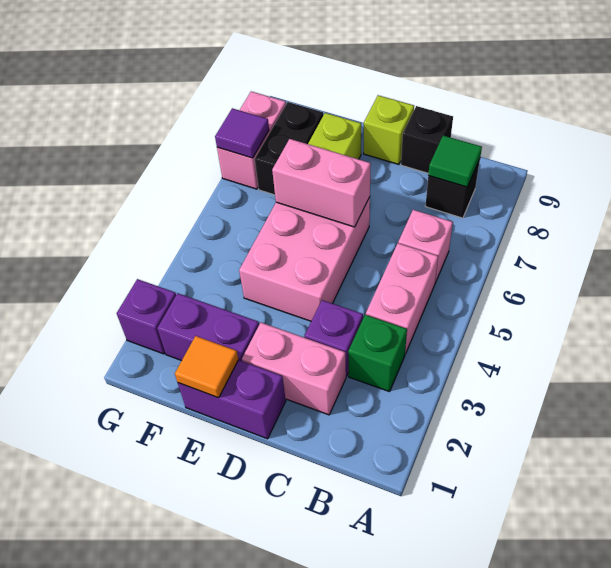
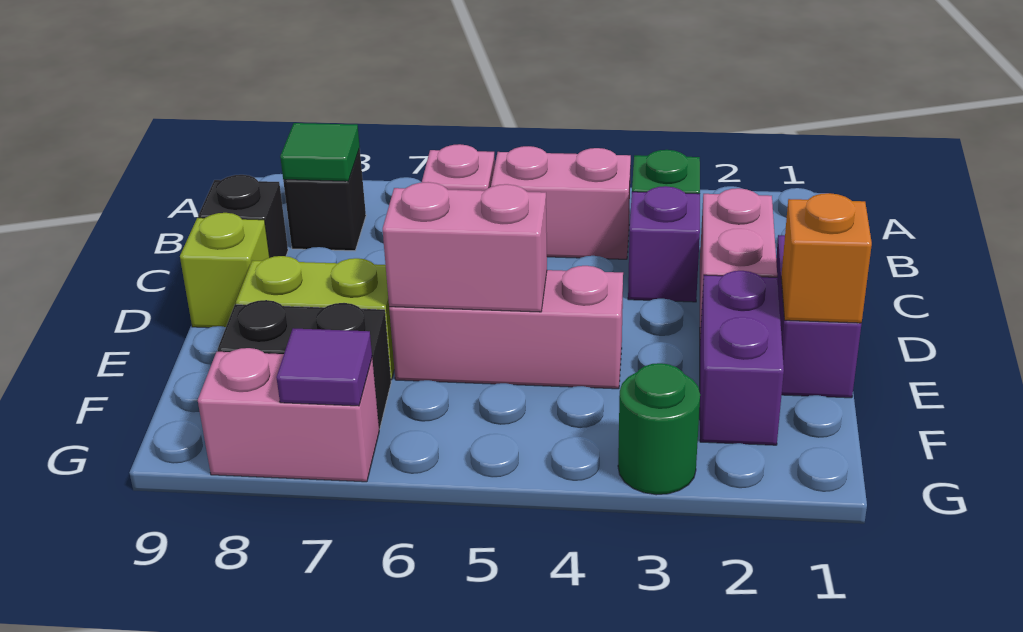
pink brick D4:E6 level 1 -> pink brick E4:E6 level 1
pink brick D6:E6 level 2 -> pink brick E5:E6 level 2
orange tile E1 level 2 -> orange brick E1 level 2
purple brick G2 level 1 -> none
none -> green round brick G3 level 1

